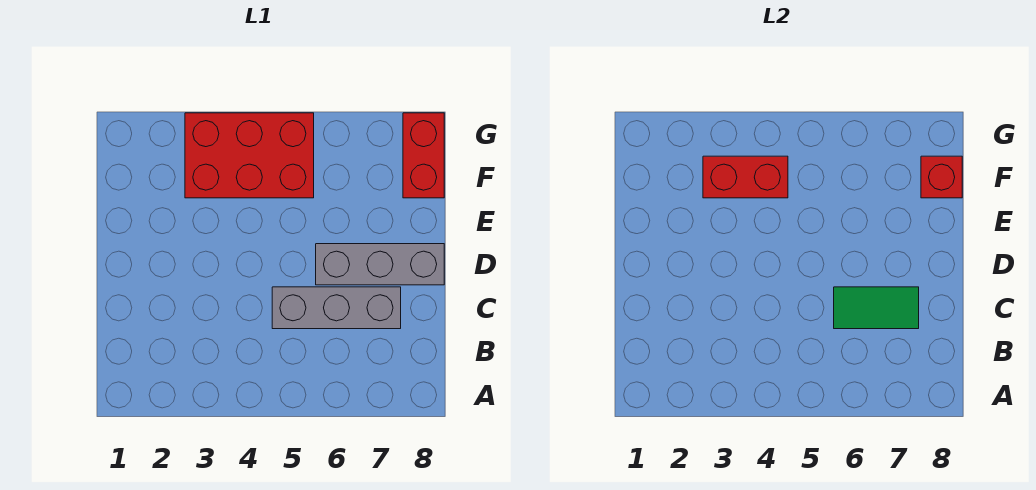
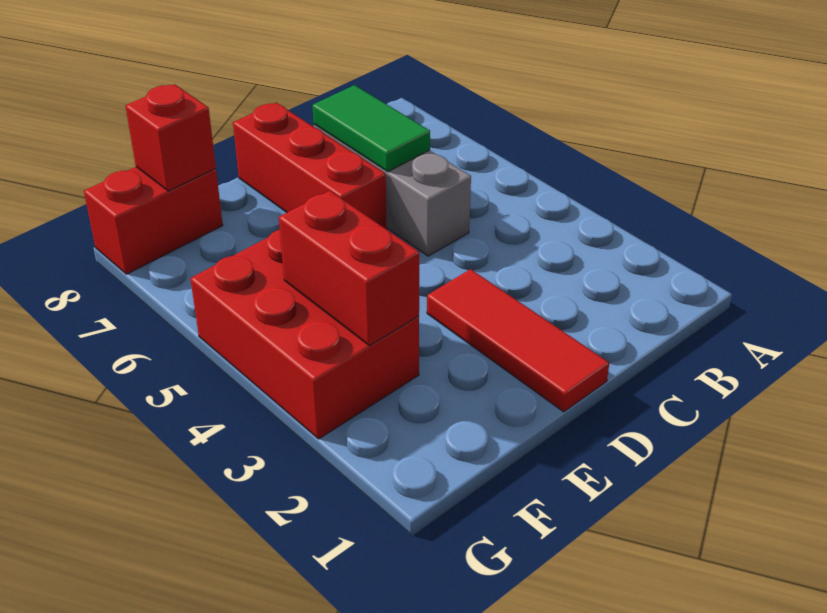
none -> red tile D1:D3 level 1
grey brick D6:D8 level 1 -> red brick D6:D8 level 1

